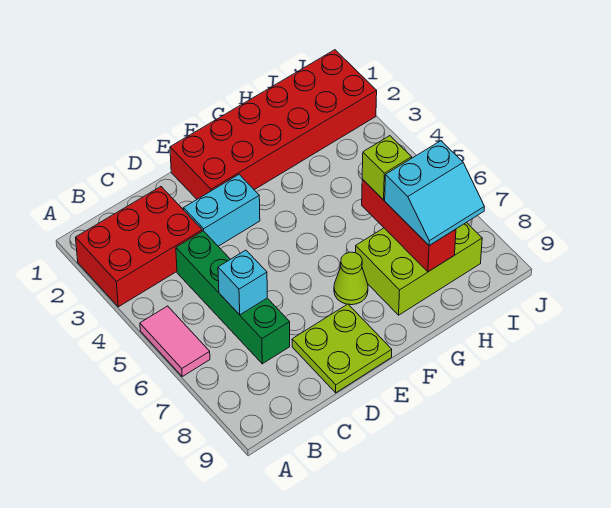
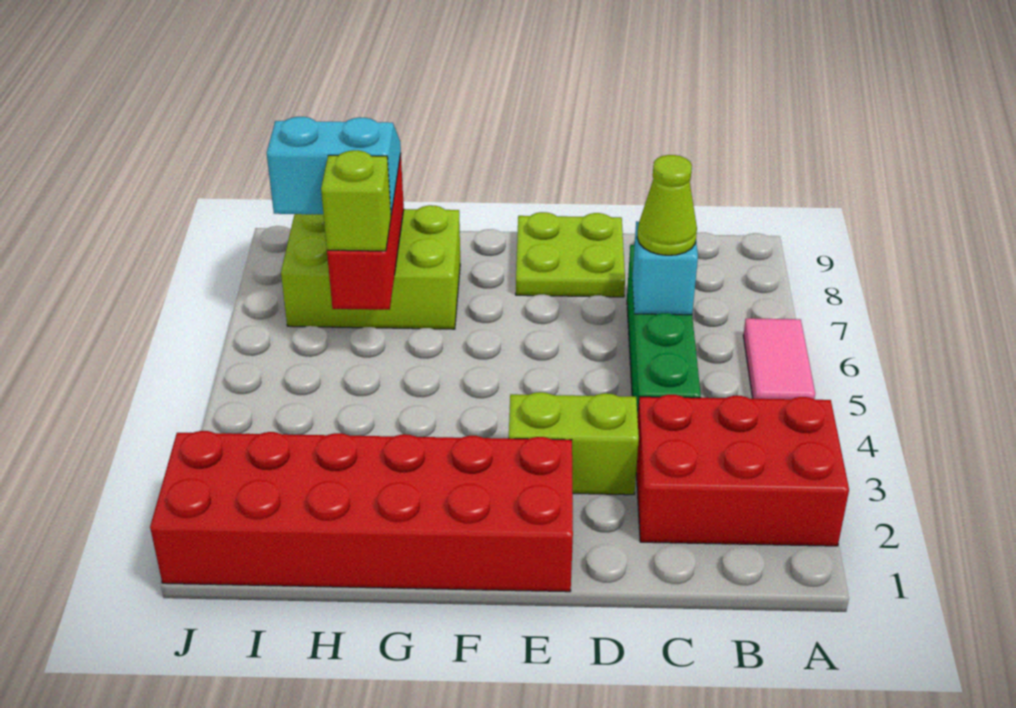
cyan brick D3:E3 level 1 -> lime brick D3:E3 level 1
lime cone F7 level 1 -> lime cone C6 level 3

